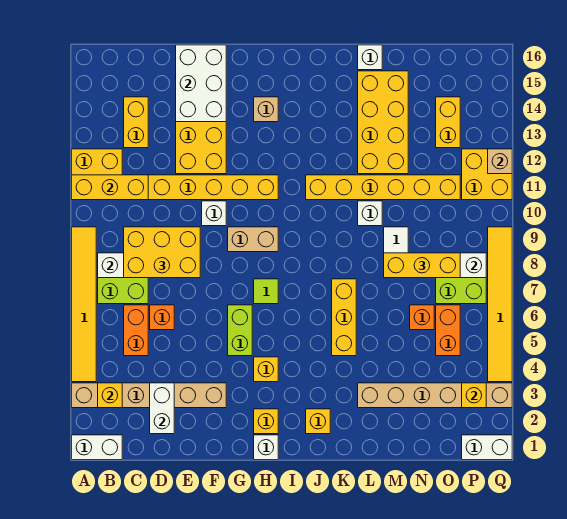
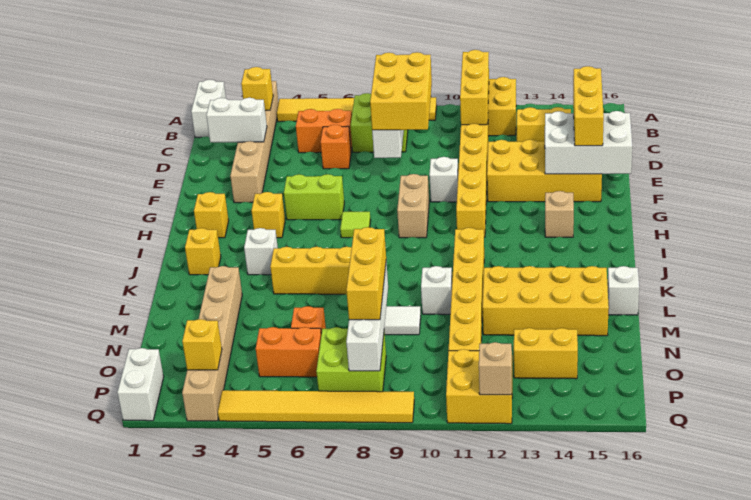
none -> yellow brick D15:F15 level 3
white brick H1 level 1 -> white brick J4 level 1

